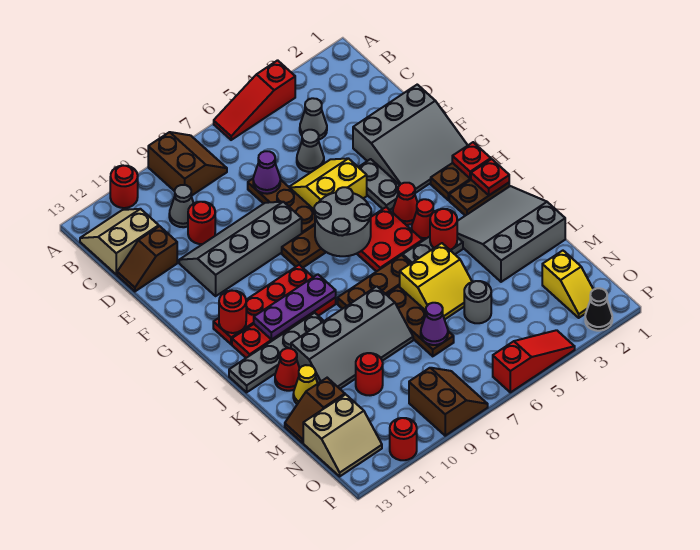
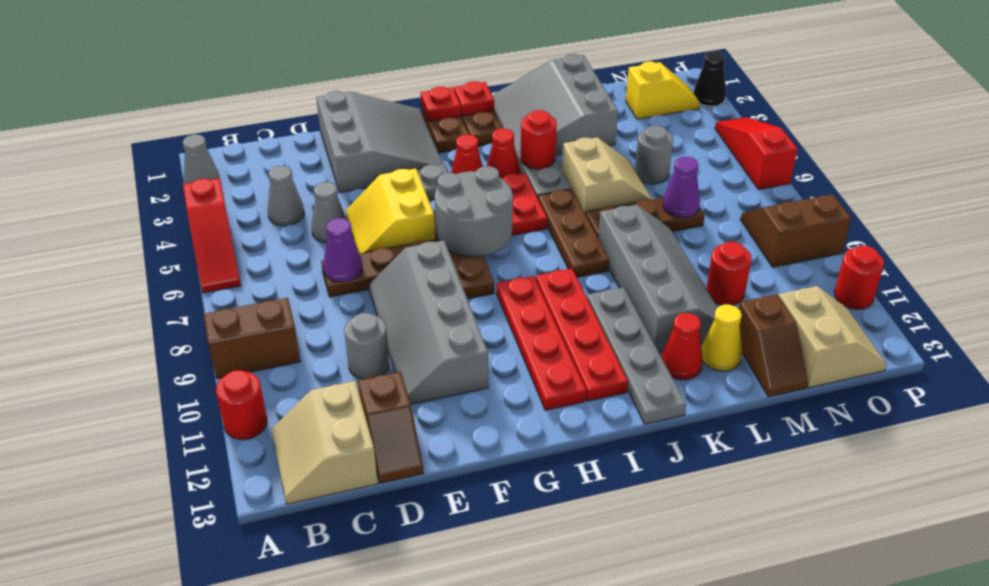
grey cone C10 level 1 -> grey cone A2 level 1
red round brick D10 level 1 -> grey round brick D10 level 1
red round brick H12 level 2 -> none
purple plate I9:I11 level 2 -> none
yellow slope K5:L6 level 1 top K -> tan slope K5:L6 level 1 top K

